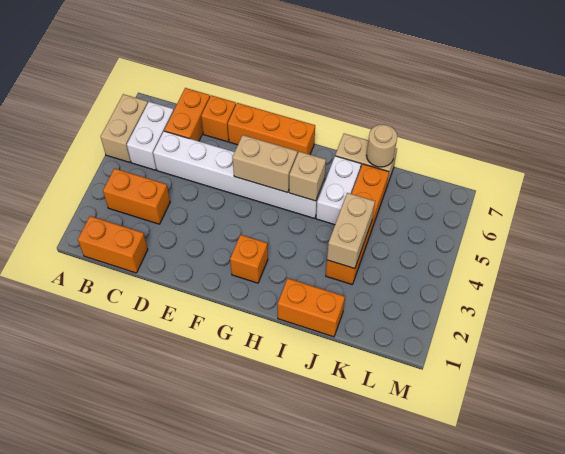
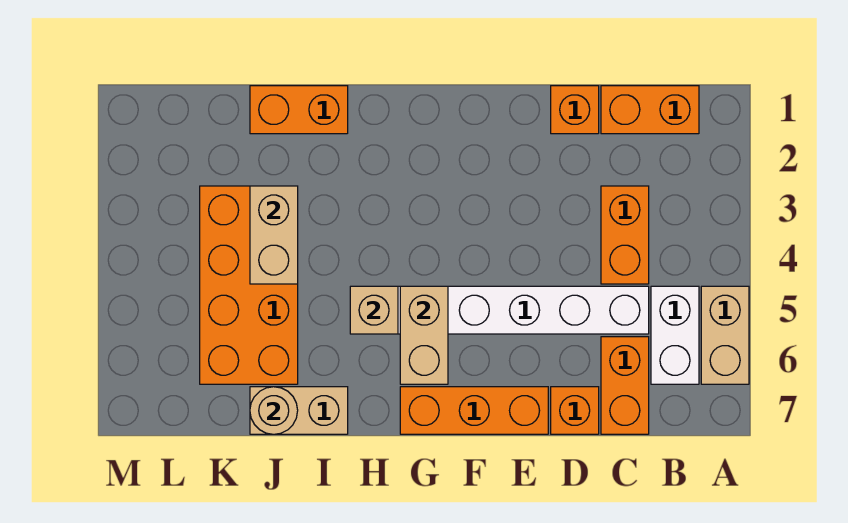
orange brick B3:C3 level 1 -> orange brick C3:C4 level 1
tan brick F5:G5 level 2 -> tan brick G5:G6 level 2
orange brick G2 level 1 -> orange brick D1 level 1
white brick I5:I6 level 1 -> none
orange brick J3:J6 level 1 -> orange brick J3:K6 level 1

